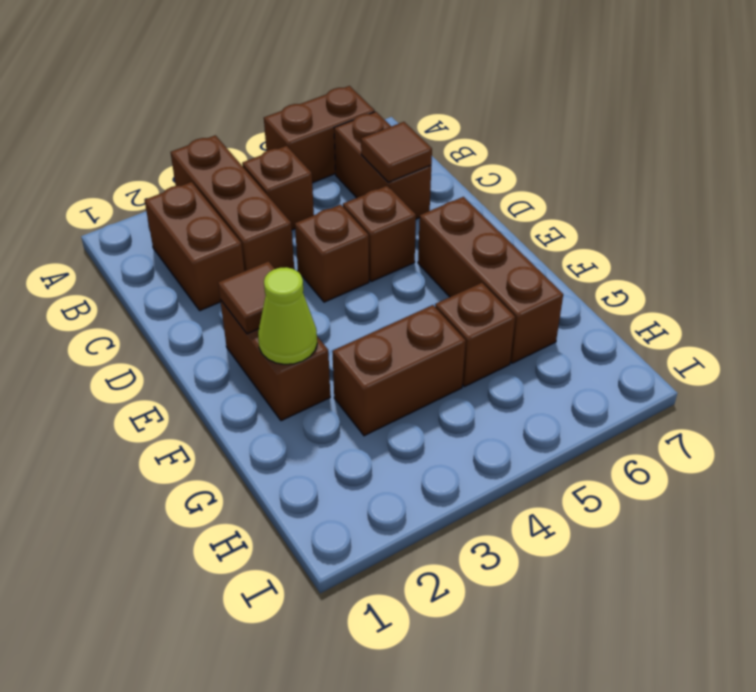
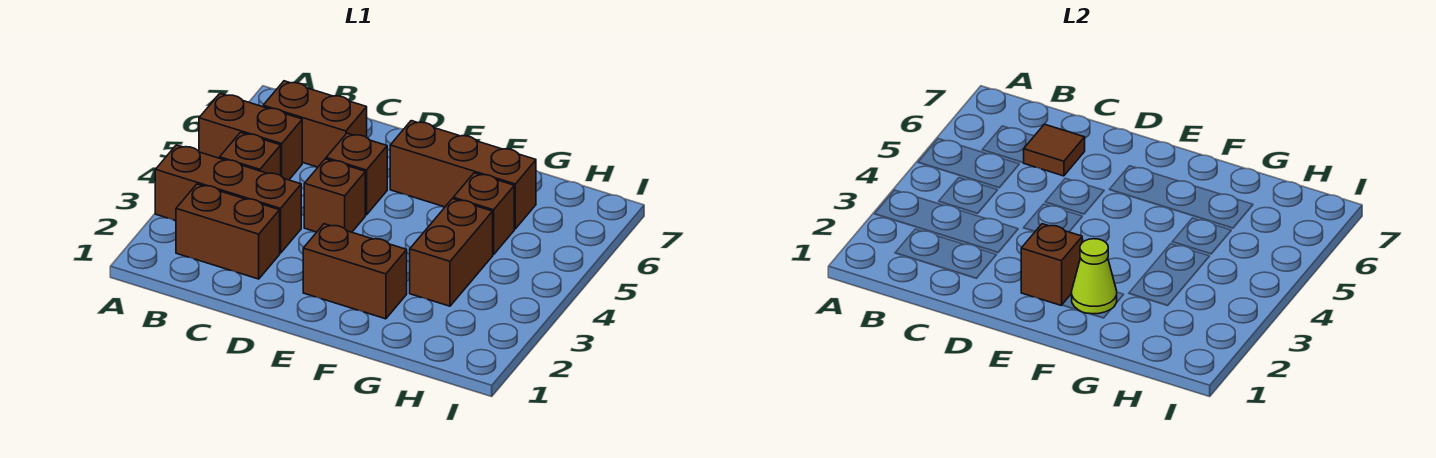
brown brick A5:A6 level 1 -> brown brick A5:B5 level 1
brown tile E2 level 2 -> brown brick E2 level 2

